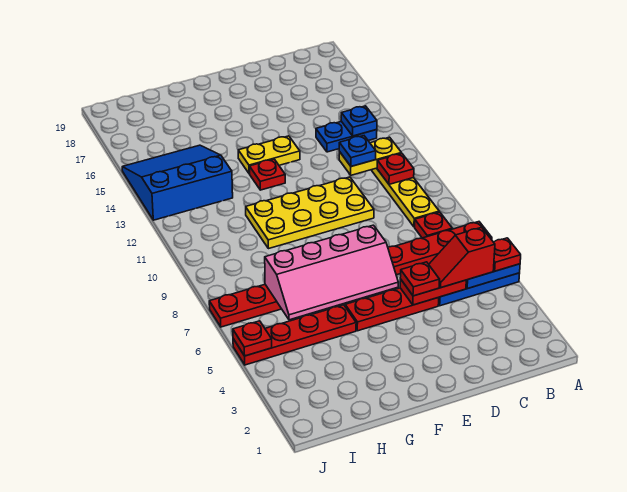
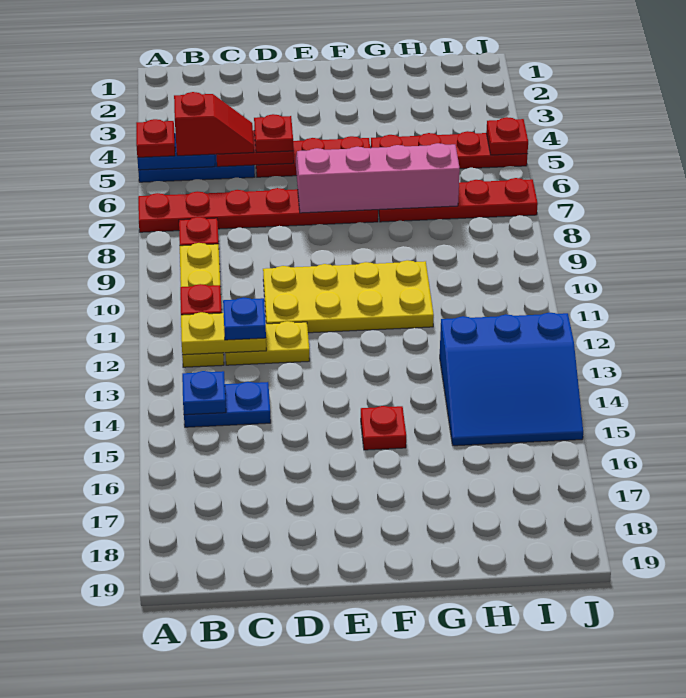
yellow plate E14:F14 level 1 -> yellow plate C12:D12 level 1
red plate F13 level 1 -> red plate F15 level 1

